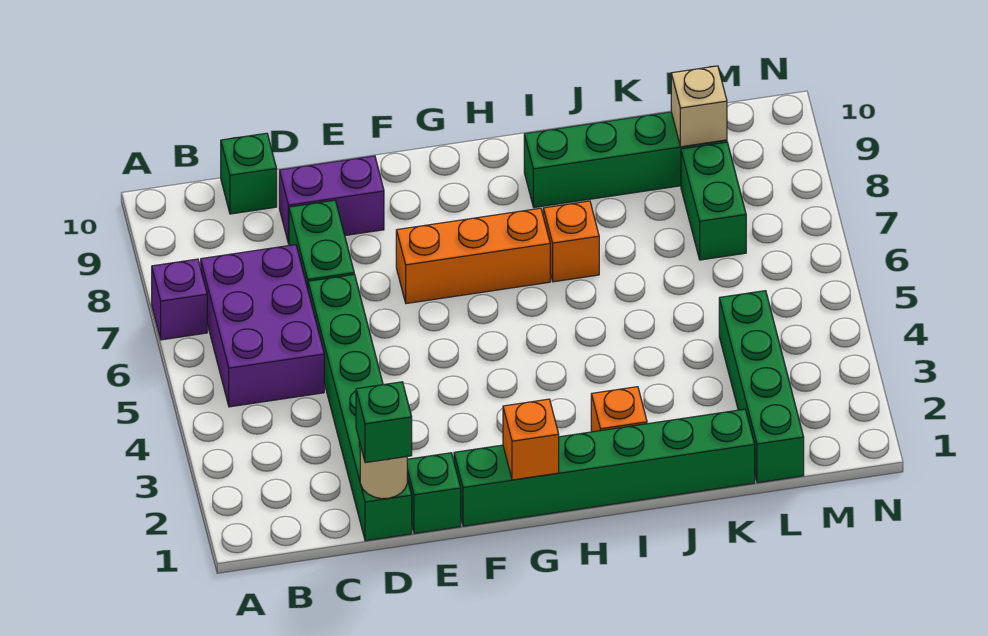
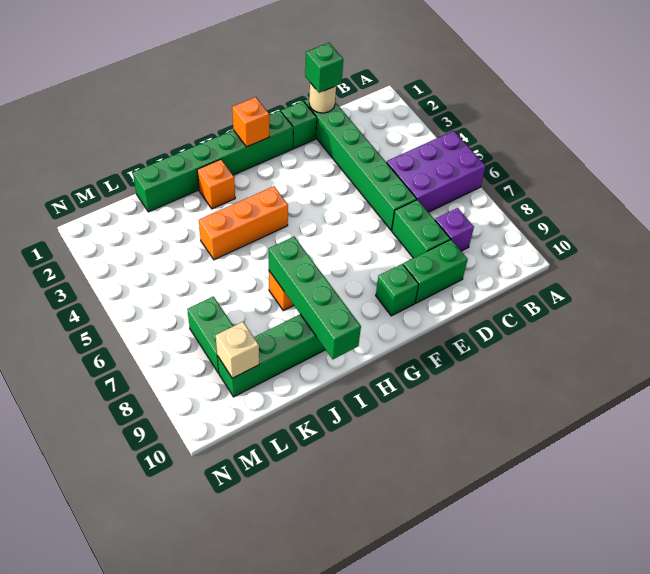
purple brick A7 level 1 -> purple brick C8 level 1
purple brick B5:C7 level 1 -> purple brick A5:C6 level 1
green brick C10 level 1 -> green brick F9 level 1
purple brick D9:E9 level 1 -> green brick D9:E9 level 1
orange brick F7:H7 level 1 -> orange brick H4:J4 level 1
green brick L1:L4 level 1 -> green brick I7:I10 level 2

